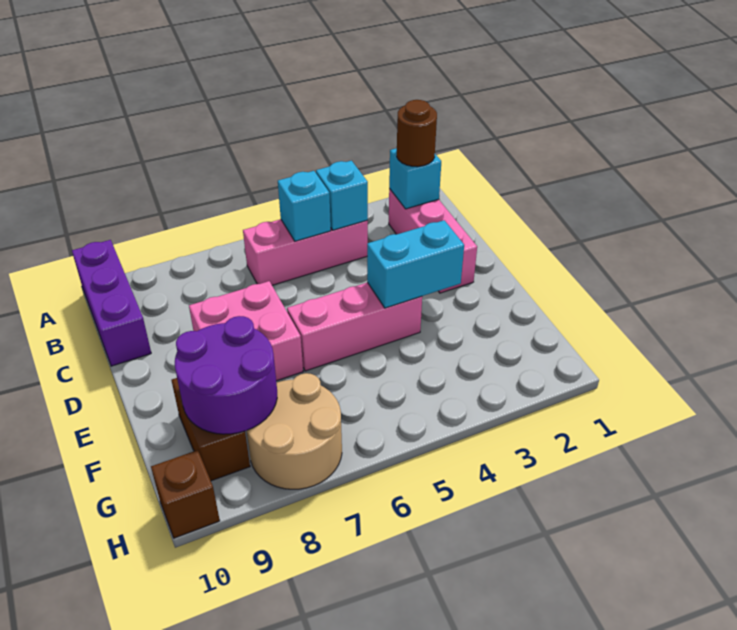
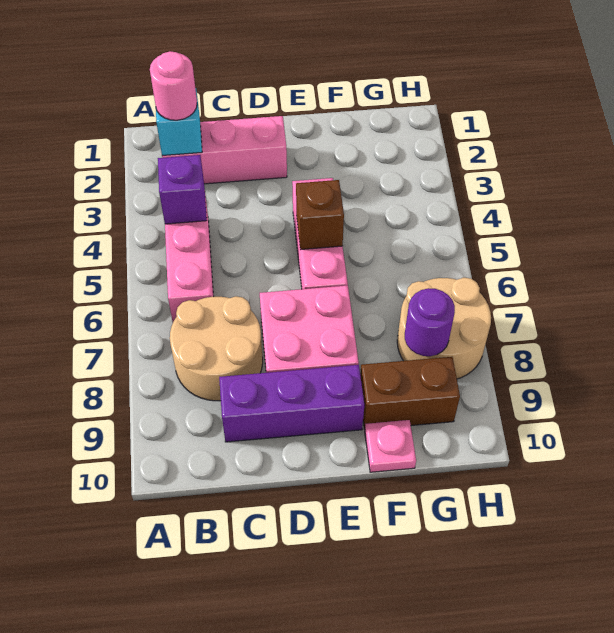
purple brick A10:C10 level 1 -> purple brick C9:E9 level 1
brown round brick B2 level 3 -> pink round brick B2 level 3
cyan brick B4 level 2 -> purple brick B4 level 2
cyan brick B5 level 2 -> none
none -> tan round brick B7:C8 level 1
cyan brick E3:E4 level 2 -> none
purple round brick F8:G9 level 2 -> purple round brick G8 level 2
none -> pink plate F10 level 1
brown brick H10 level 1 -> brown brick E5 level 2

